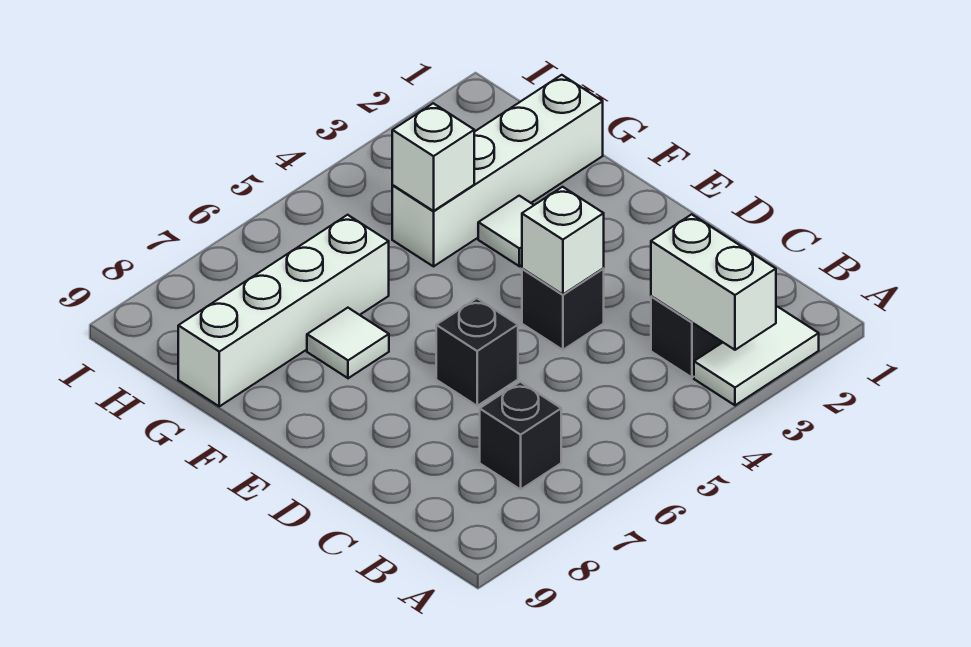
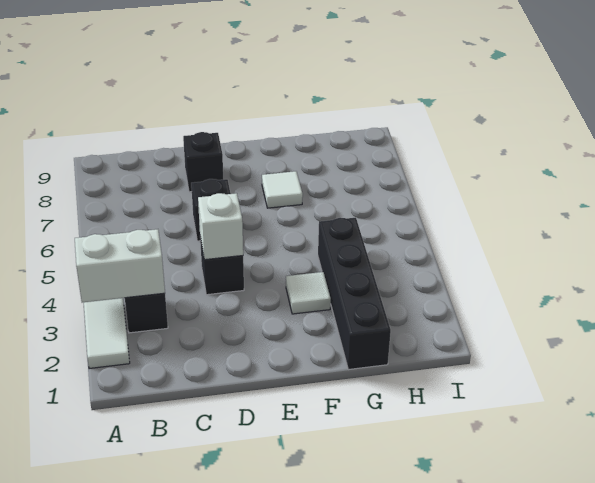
black brick B7 level 1 -> black brick D8 level 1
white brick G1:G4 level 1 -> black brick G1:G4 level 1
white brick G4 level 2 -> none
white brick G6:G9 level 1 -> none

